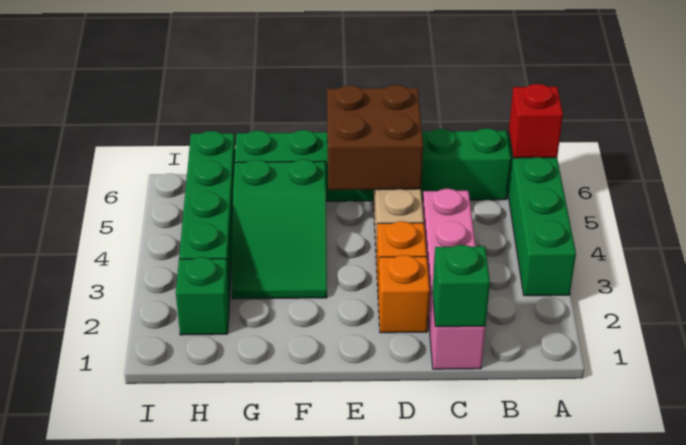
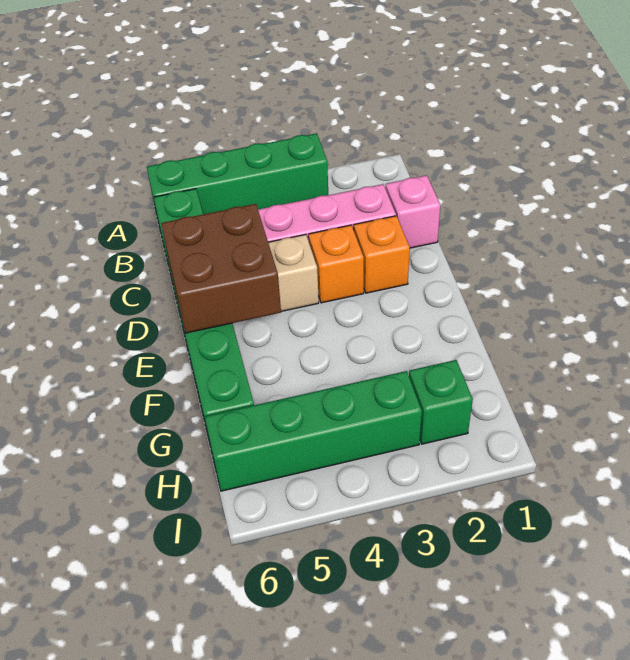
red brick A6 level 2 -> none
green brick C1 level 2 -> none
green slope F3:G5 level 1 top 5 -> none

